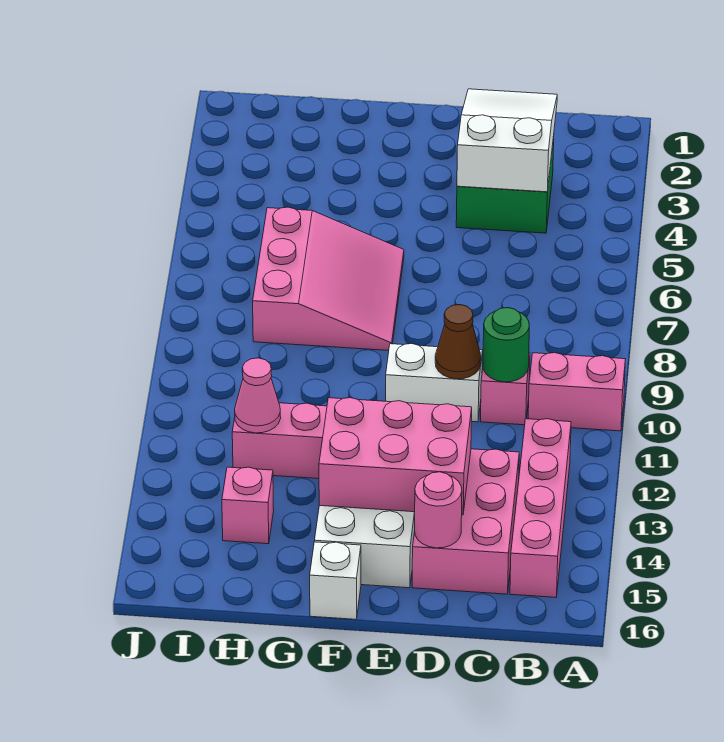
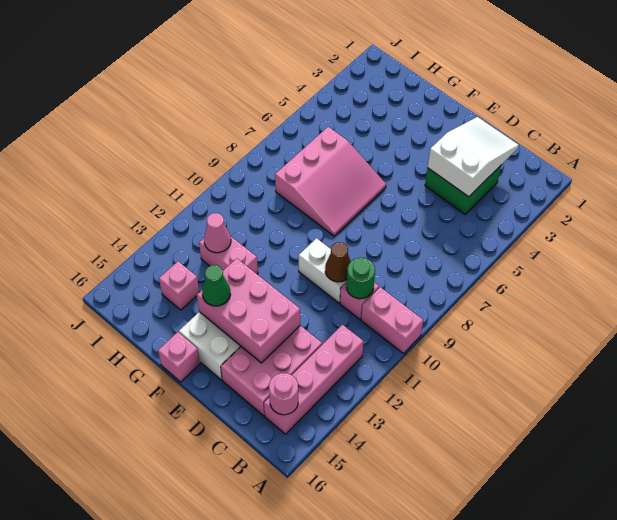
pink round brick D15 level 2 -> pink round brick B15 level 2
none -> green cone F14 level 3
white brick F16 level 1 -> pink brick F16 level 1

